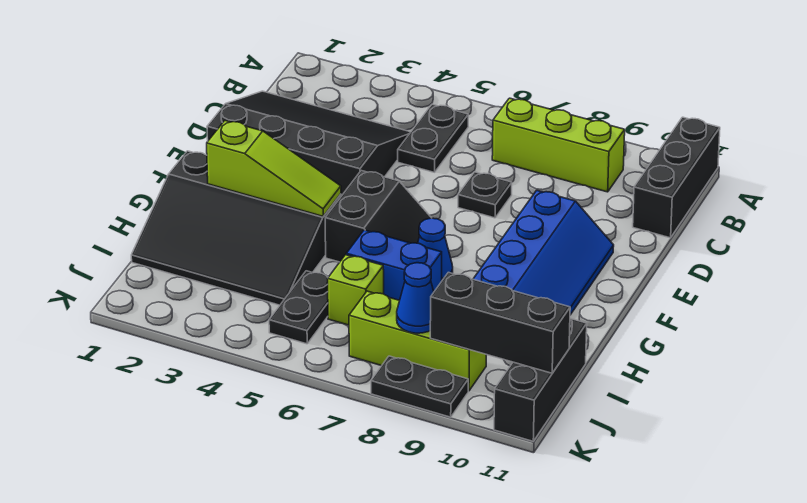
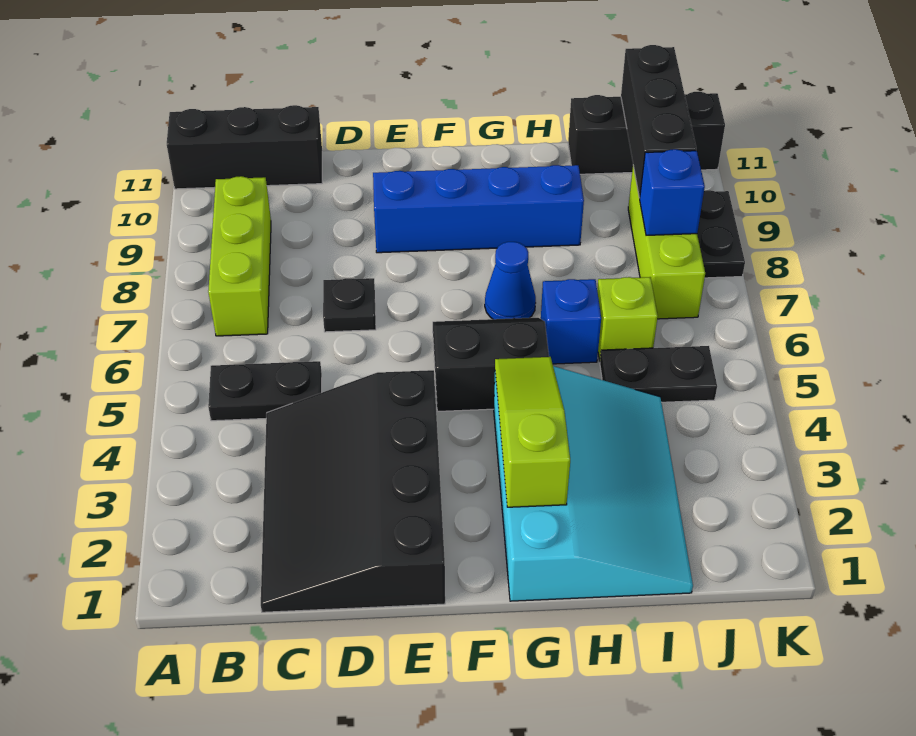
black slope G1:I4 level 1 top G -> cyan slope G1:I4 level 1 top G
blue brick H6:H7 level 1 -> blue brick H6 level 1
blue cone J8 level 2 -> blue brick J8 level 2

